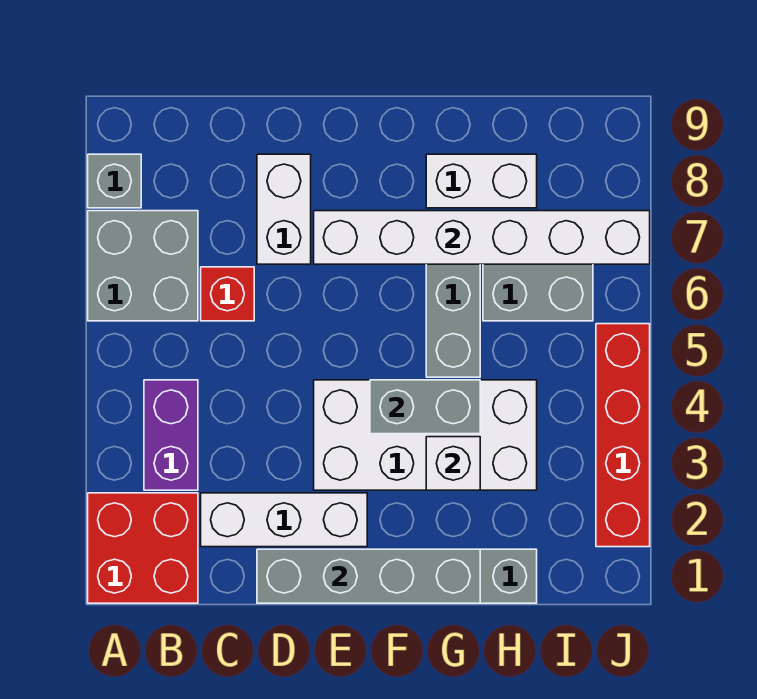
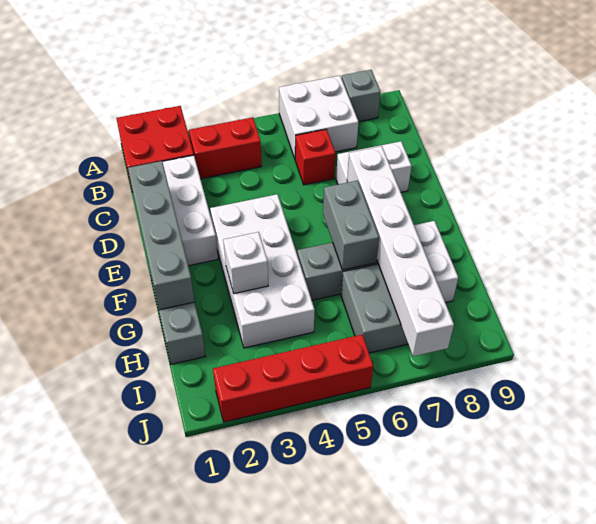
grey brick A6:B7 level 1 -> white brick A6:B7 level 1
purple brick B3:B4 level 1 -> red brick B3:B4 level 1
grey brick F4:G4 level 2 -> grey brick F6:G6 level 2

